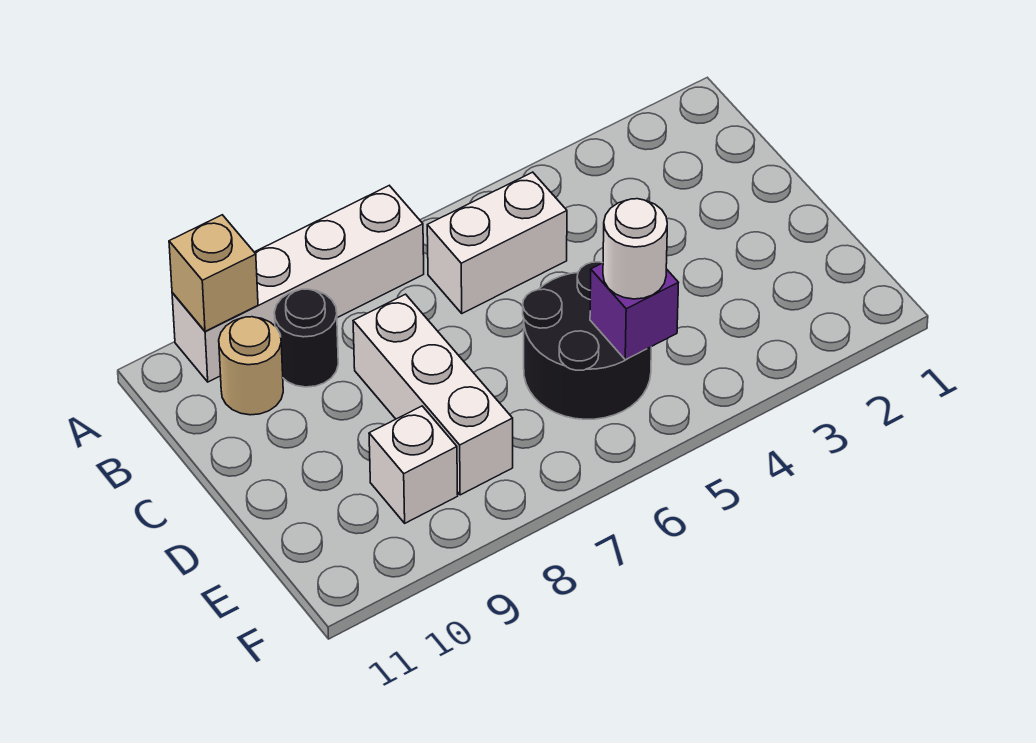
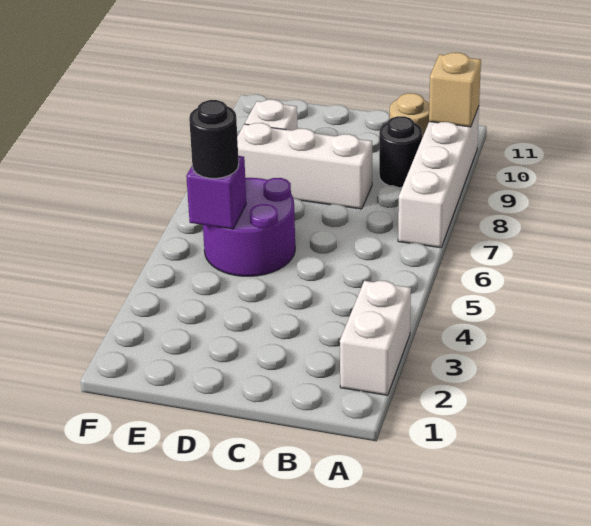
white brick B5:B6 level 1 -> white brick A2:A3 level 1
black round brick D5:E6 level 1 -> purple round brick D5:E6 level 1
white round brick E5 level 3 -> black round brick E5 level 3

